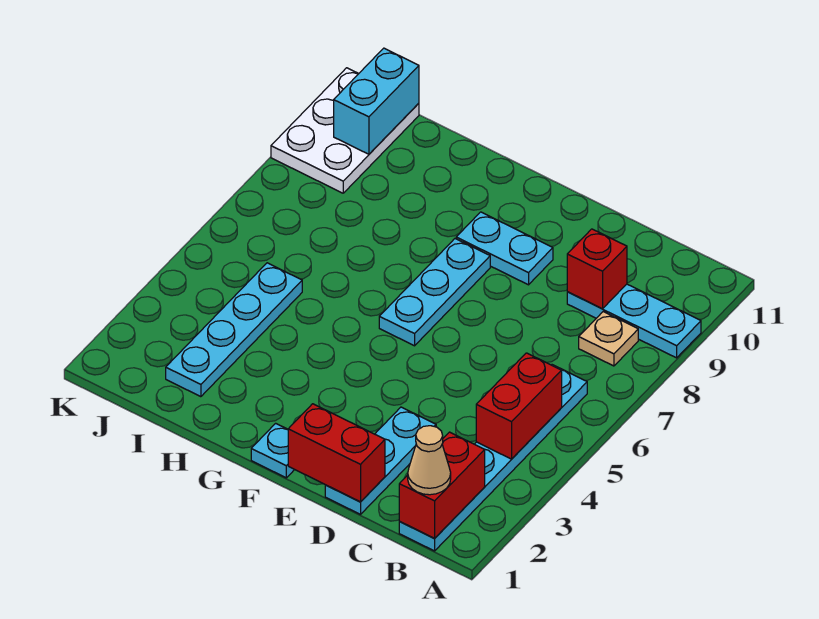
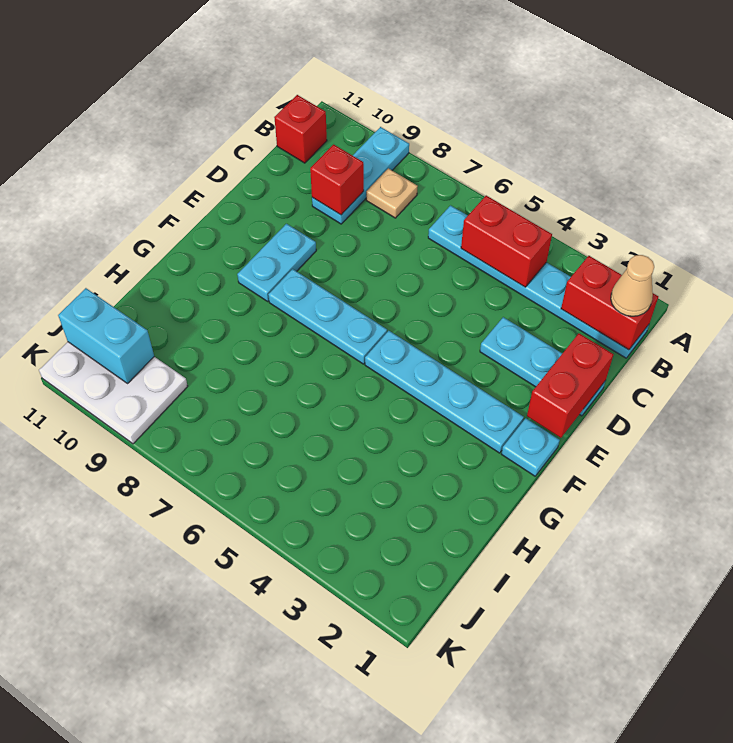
none -> red brick B11 level 1
cyan plate I2:I5 level 1 -> cyan plate F2:F5 level 1

